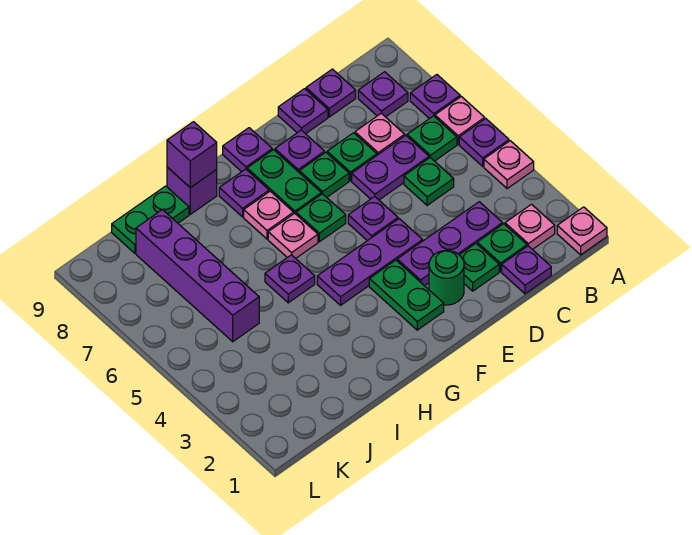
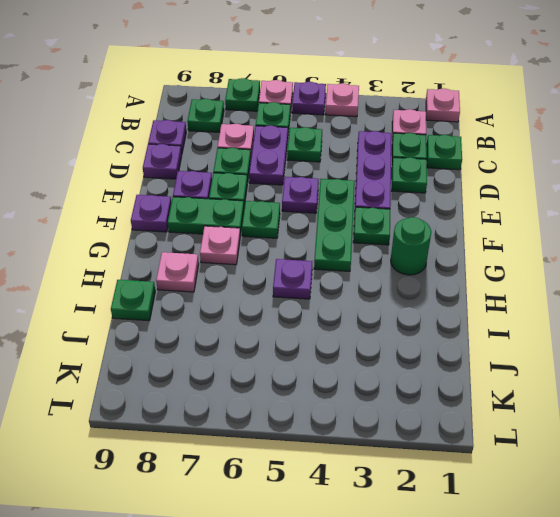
purple plate A7 level 1 -> green plate A7 level 1
purple plate B8 level 1 -> green plate B8 level 1
purple plate C1 level 1 -> green plate C1 level 1
green round brick E2 level 1 -> green round brick G2 level 1
purple plate E4:G4 level 1 -> green plate E4:G4 level 1
green plate F2:F3 level 1 -> green plate F3 level 1
pink plate G6 level 1 -> pink plate H8 level 1
purple plate G8 level 1 -> none
purple brick H9 level 1 -> none
purple brick H9 level 2 -> none
green plate I9:J9 level 1 -> green plate I9 level 1
purple brick J5:J8 level 1 -> none

